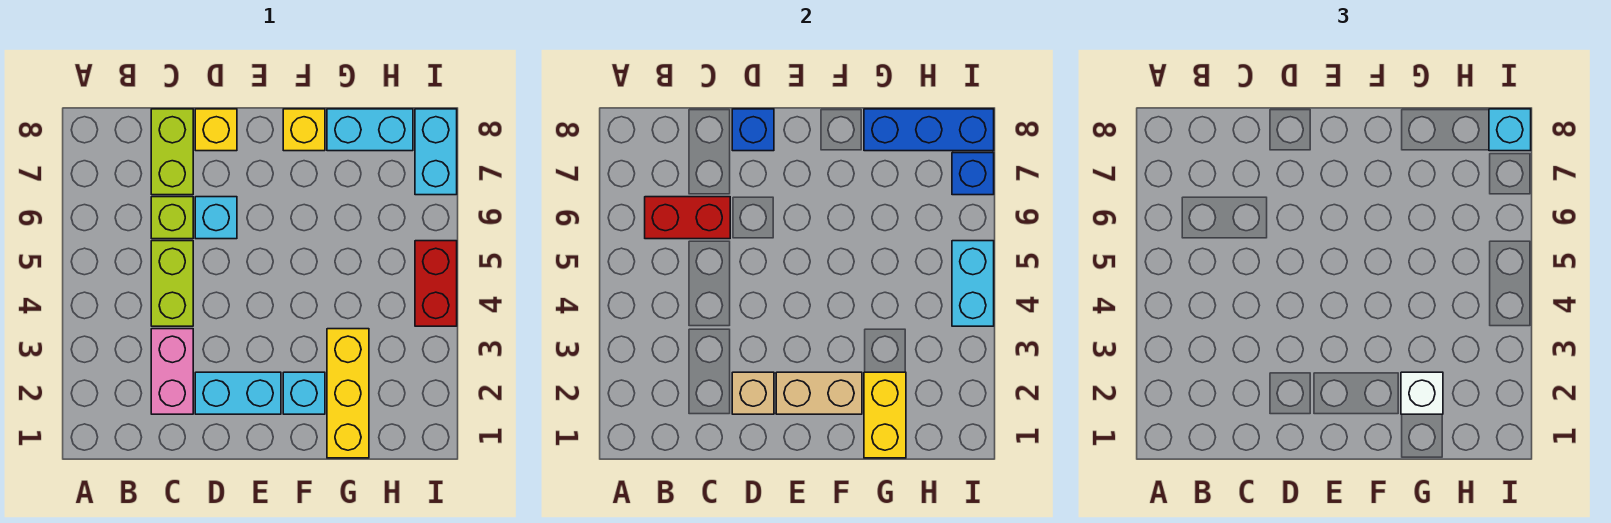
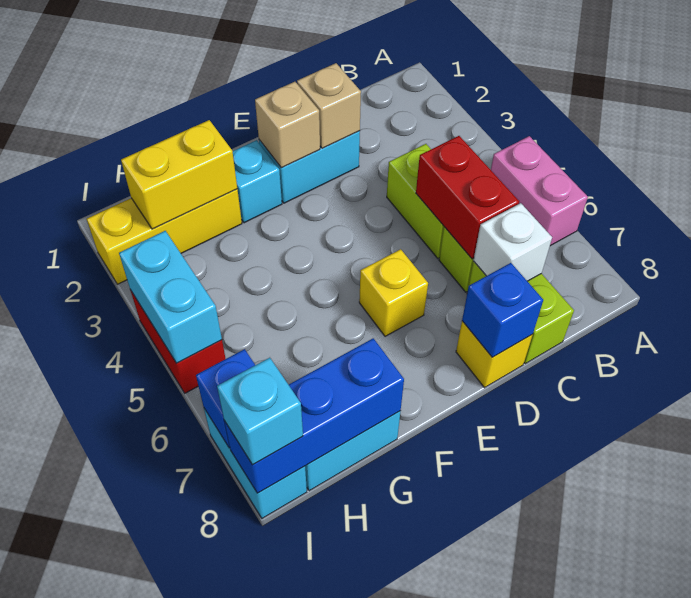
red brick B6:C6 level 2 -> red brick C5:C6 level 2
pink brick C2:C3 level 1 -> pink brick A5:A6 level 1
cyan brick D6 level 1 -> none
tan brick E2:F2 level 2 -> tan brick E2 level 2
yellow brick F8 level 1 -> yellow brick E6 level 1
yellow brick G1:G3 level 1 -> yellow brick G2:I2 level 1
yellow brick G1:G2 level 2 -> yellow brick G2:H2 level 2
white brick G2 level 3 -> white brick C7 level 2

